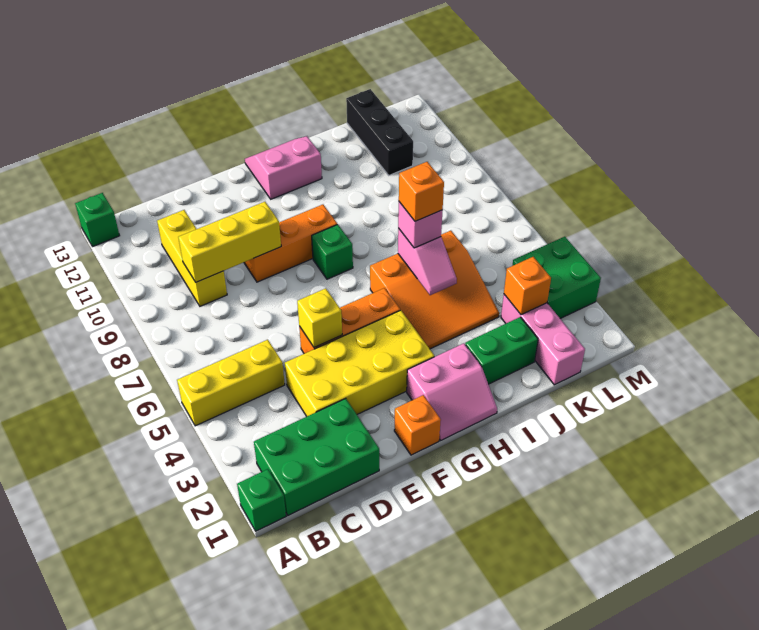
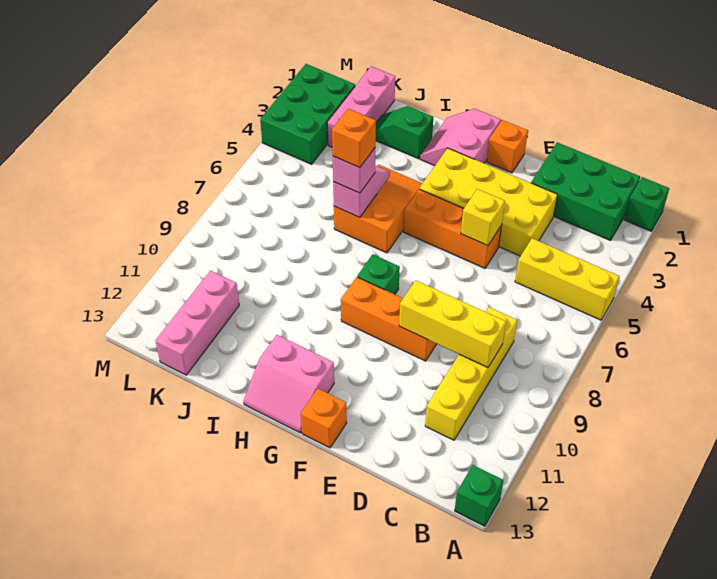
yellow brick C9:C11 level 1 -> yellow brick C8:C11 level 1
pink slope G1:H2 level 1 top 2 -> pink slope G1:H2 level 1 top G
orange slope H4:J6 level 1 top 6 -> orange slope H4:I6 level 1 top 6
green brick I2:J2 level 1 -> green slope I2:J2 level 1 top I
orange brick K3 level 2 -> orange brick F13 level 1
black brick K11:K13 level 1 -> pink brick K11:K13 level 1
green brick L3:M4 level 1 -> green brick L2:M4 level 1

